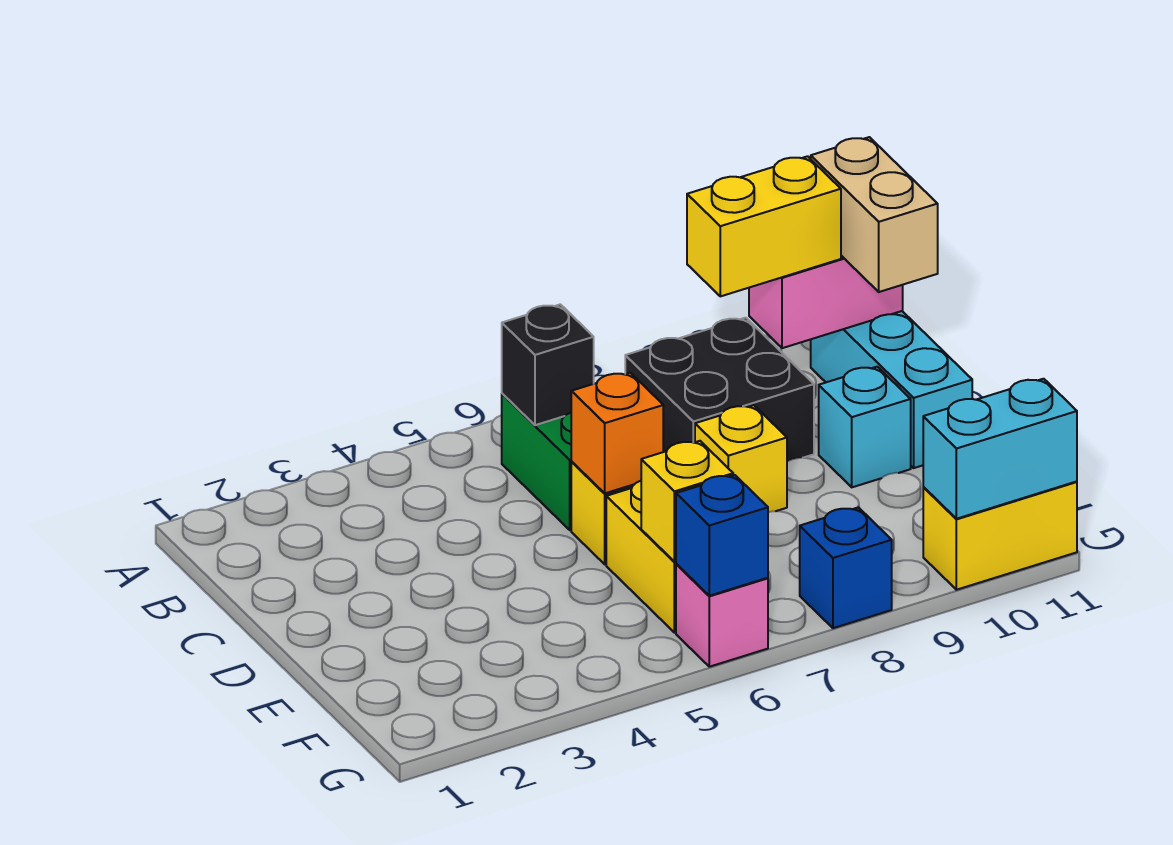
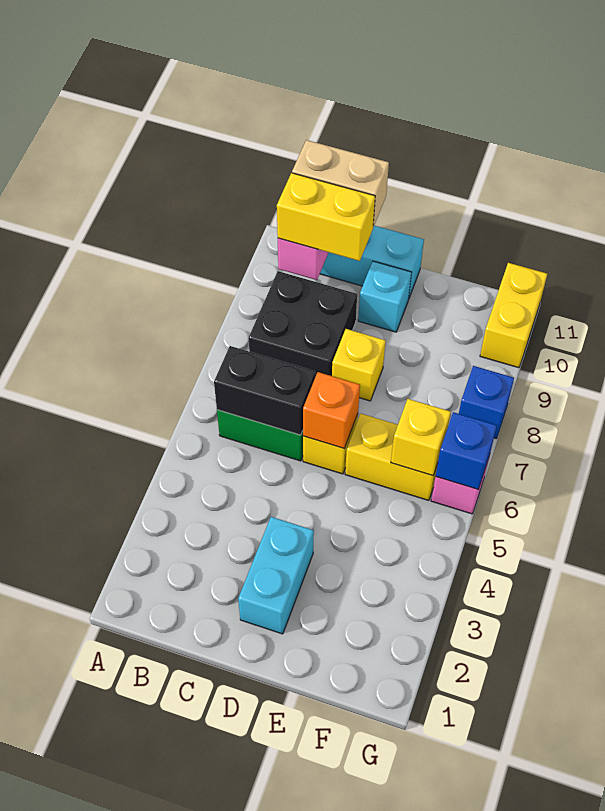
black brick B6 level 2 -> black brick B6:C6 level 2
yellow brick B9:B10 level 3 -> yellow brick B10:C10 level 3
cyan brick G10:G11 level 2 -> cyan brick D2:D3 level 1

